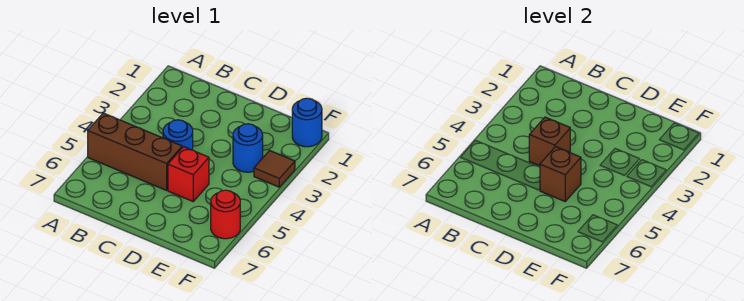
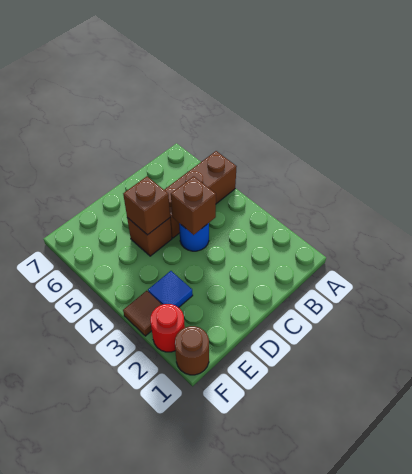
red brick D5 level 1 -> brown brick D5 level 1
blue round brick E3 level 1 -> blue tile E3 level 1
blue round brick F1 level 1 -> brown round brick F1 level 1
red round brick F6 level 1 -> red round brick F2 level 1

